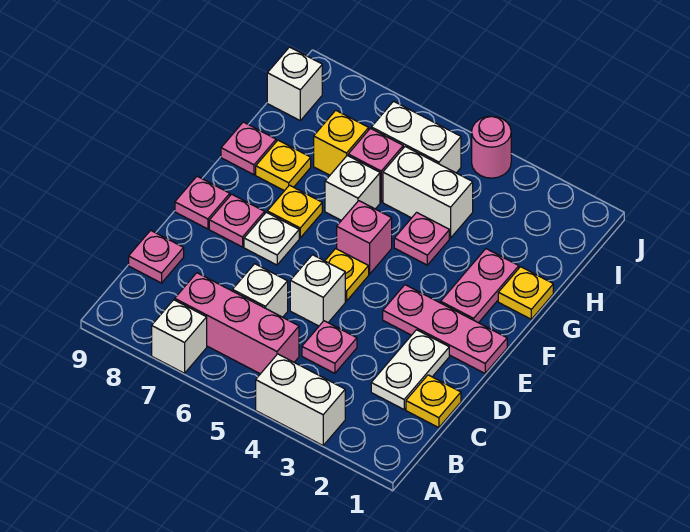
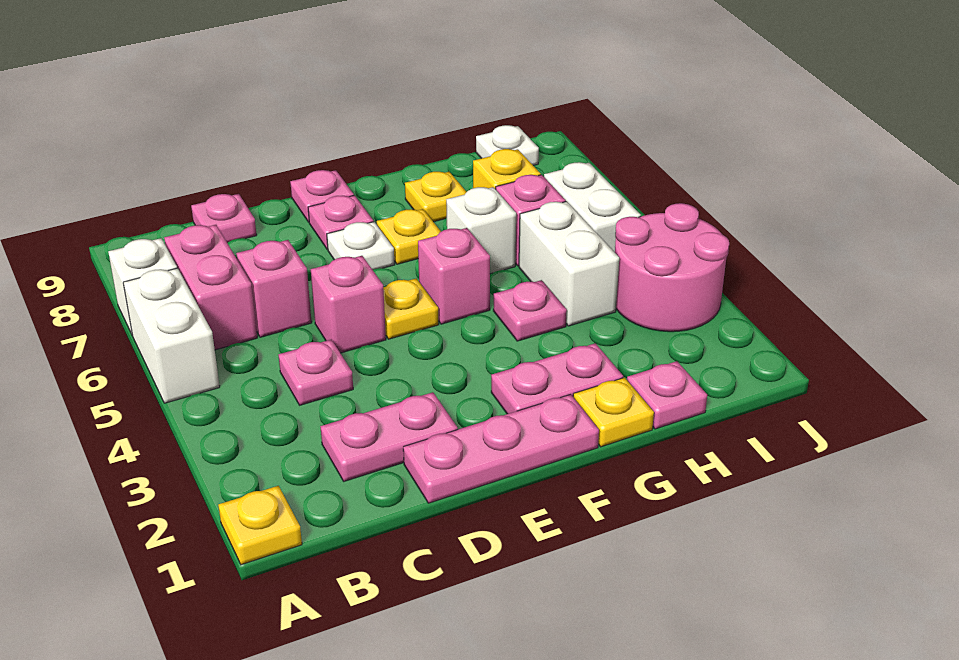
white brick A3:A4 level 1 -> white brick A5:A6 level 1
pink brick B5:B7 level 1 -> pink brick B6:B7 level 1
yellow plate C1 level 1 -> yellow plate A1 level 1
white plate C2:D2 level 1 -> pink plate C2:D2 level 1
white brick C6 level 1 -> pink brick C6 level 1
white brick D5 level 1 -> pink brick D5 level 1
pink plate E1:E3 level 1 -> pink plate D1:F1 level 1
pink plate G9 level 1 -> pink plate H1 level 1
white brick I9 level 1 -> white plate I9 level 1
pink round brick J4 level 1 -> pink round brick I3:J4 level 1

